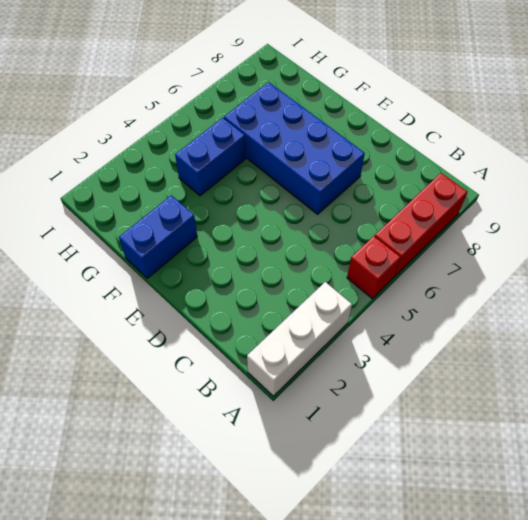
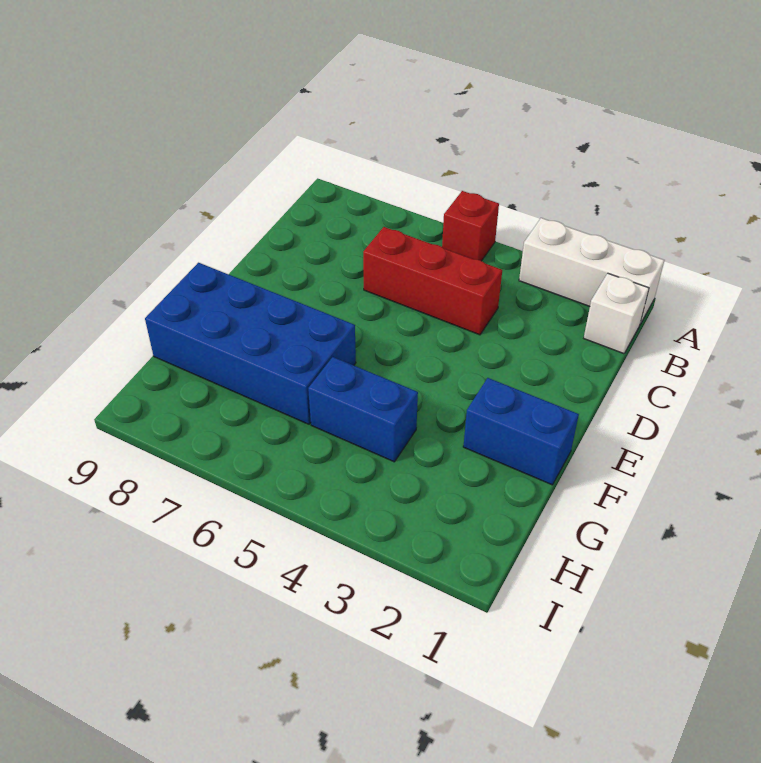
red brick A6:A8 level 1 -> red brick C4:C6 level 1
none -> white brick B1 level 1
blue brick D6:G7 level 1 -> blue brick F6:G9 level 1

